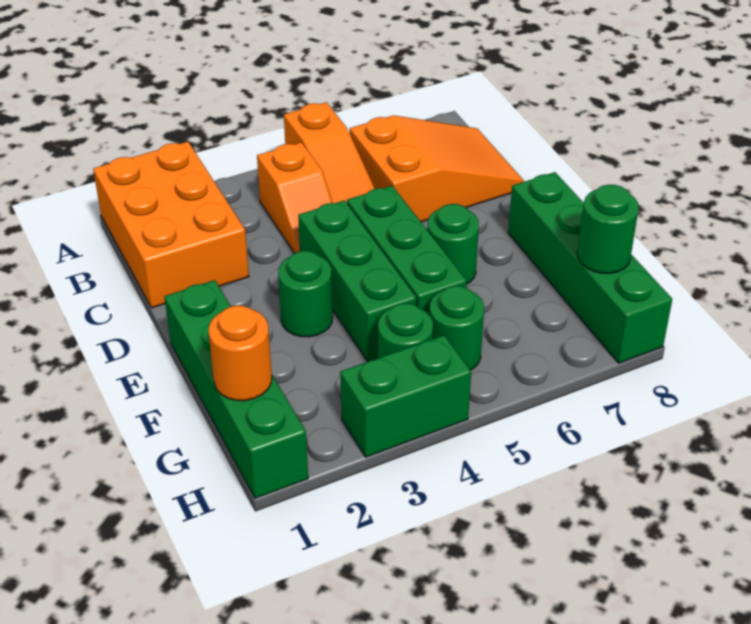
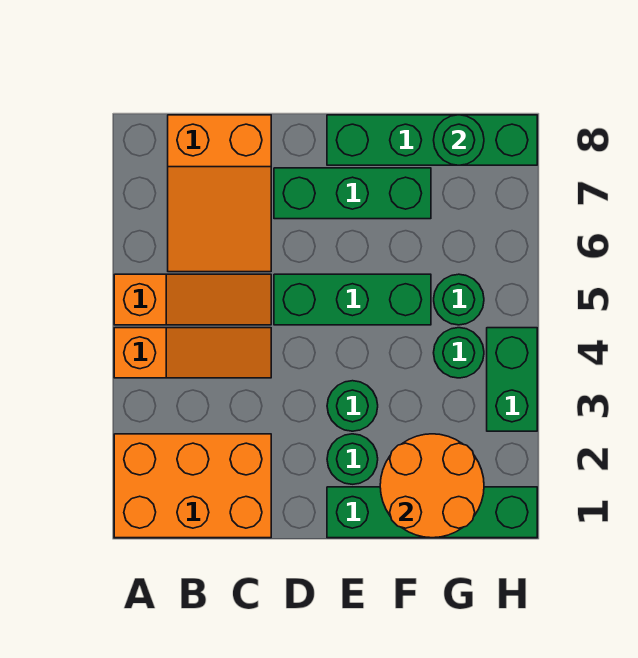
orange slope B4:C4 level 1 top B -> orange slope A4:C4 level 1 top A
orange slope B6:C8 level 1 top 6 -> orange slope B6:C8 level 1 top 8
green brick D4:F4 level 1 -> green brick D7:F7 level 1
green round brick E6 level 1 -> green round brick E2 level 1
orange round brick G1 level 2 -> orange round brick F1:G2 level 2

